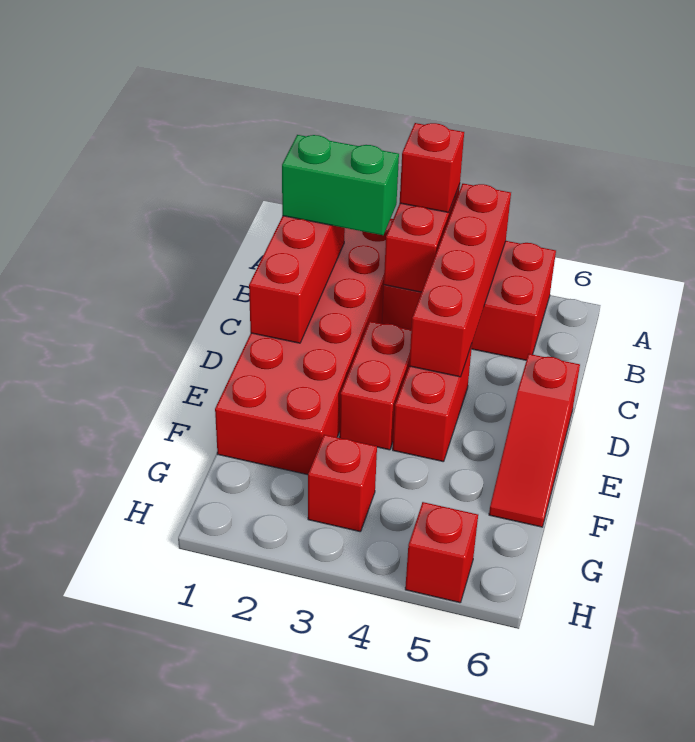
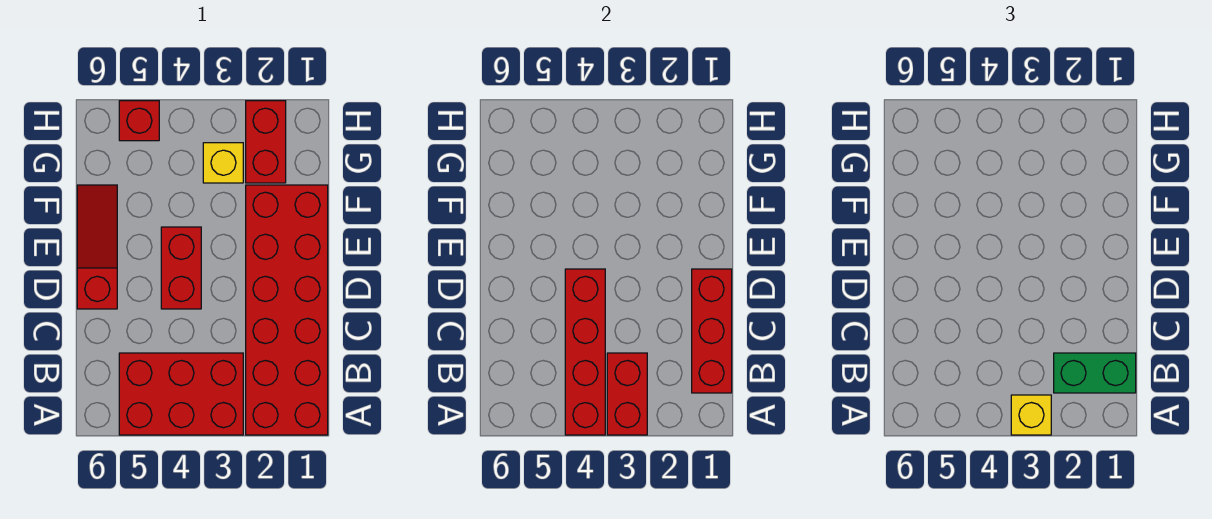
red brick A3 level 3 -> yellow brick A3 level 3
red brick D3:E3 level 1 -> red brick G2:H2 level 1
red brick G3 level 1 -> yellow brick G3 level 1

